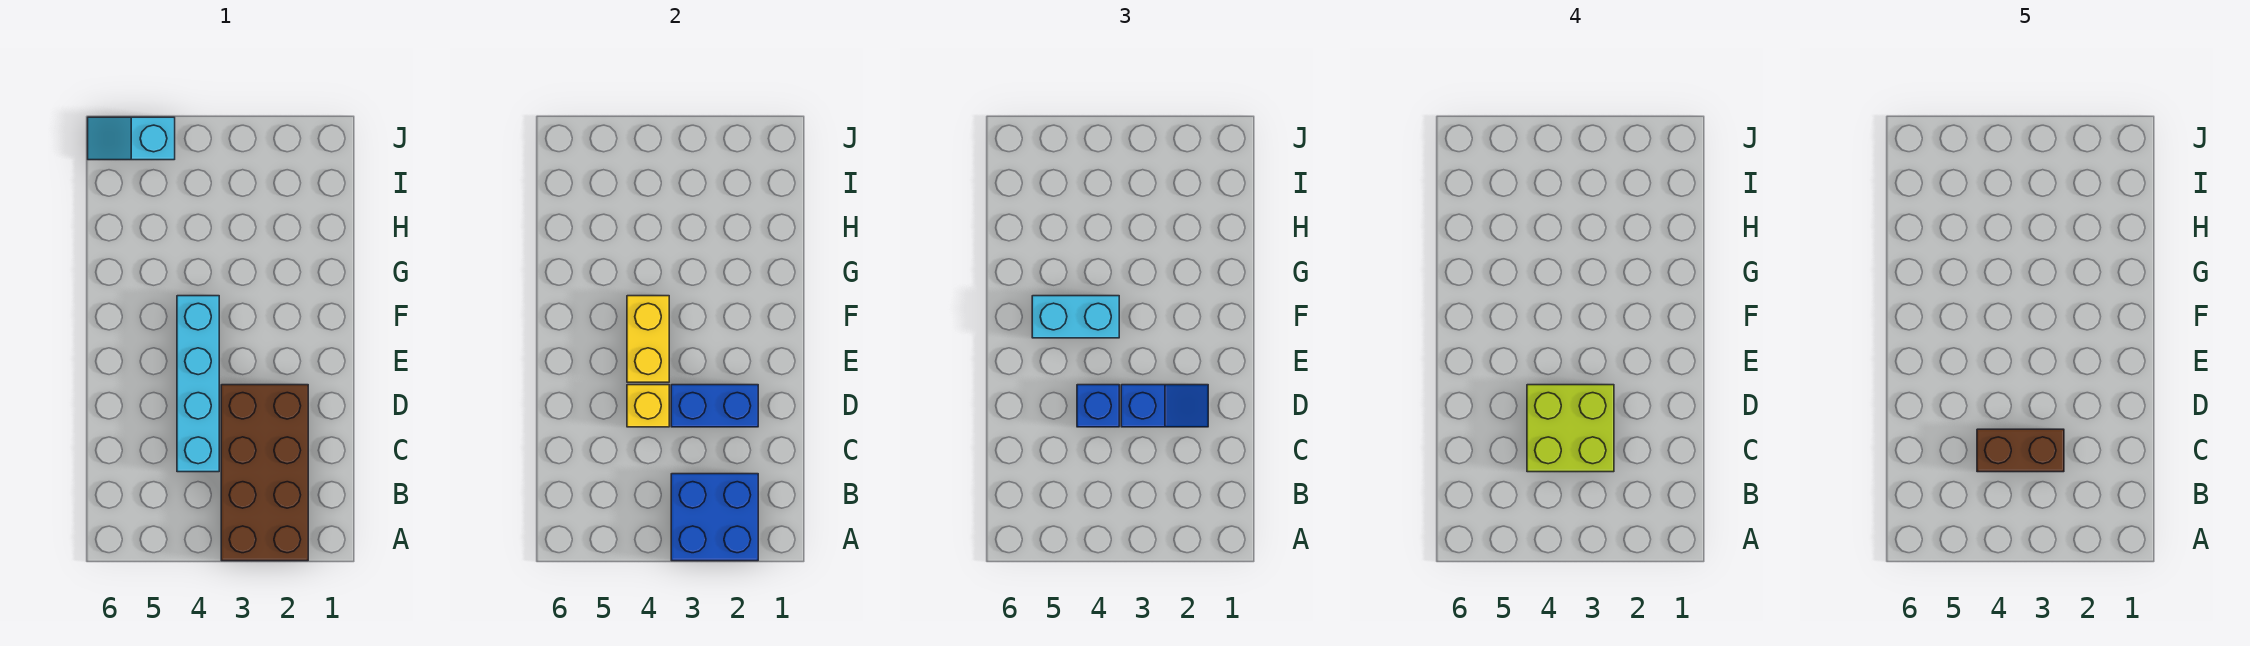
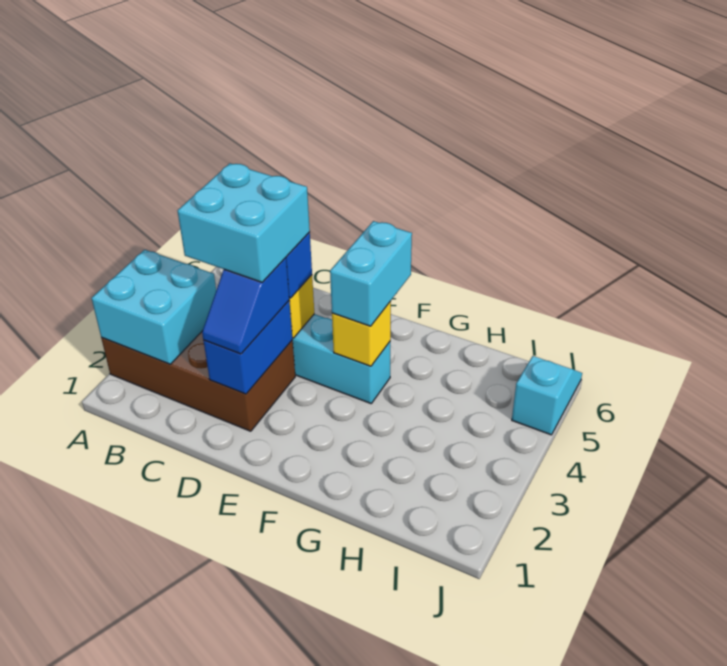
blue brick A2:B3 level 2 -> cyan brick A2:B3 level 2
lime brick C3:D4 level 4 -> cyan brick C3:D4 level 4
brown brick C3:C4 level 5 -> none
yellow brick E4:F4 level 2 -> yellow brick F4 level 2

